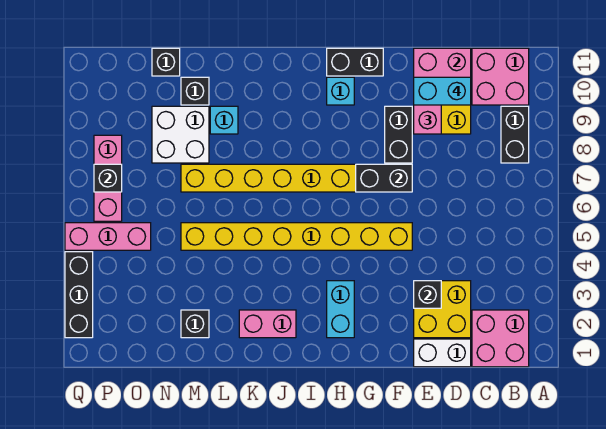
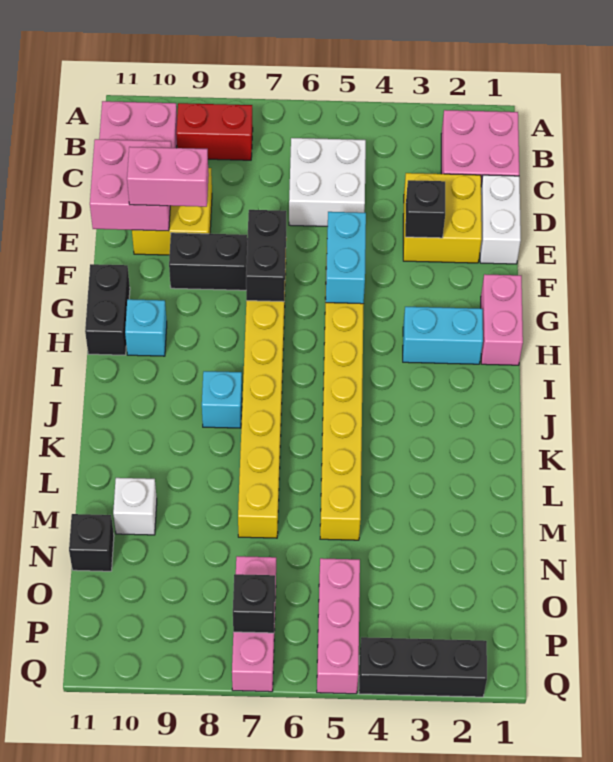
black brick B8:B9 level 1 -> red brick B8:B9 level 1
cyan brick D10:E10 level 4 -> cyan brick F5:G5 level 2
pink brick J2:K2 level 1 -> pink brick G1:H1 level 1
cyan brick L9 level 1 -> cyan brick J8 level 1
black brick M2 level 1 -> none
white brick M8:N9 level 1 -> white brick C5:D6 level 1
black brick M10 level 1 -> white brick M10 level 1
pink brick P6:P8 level 1 -> pink brick O7:Q7 level 1

